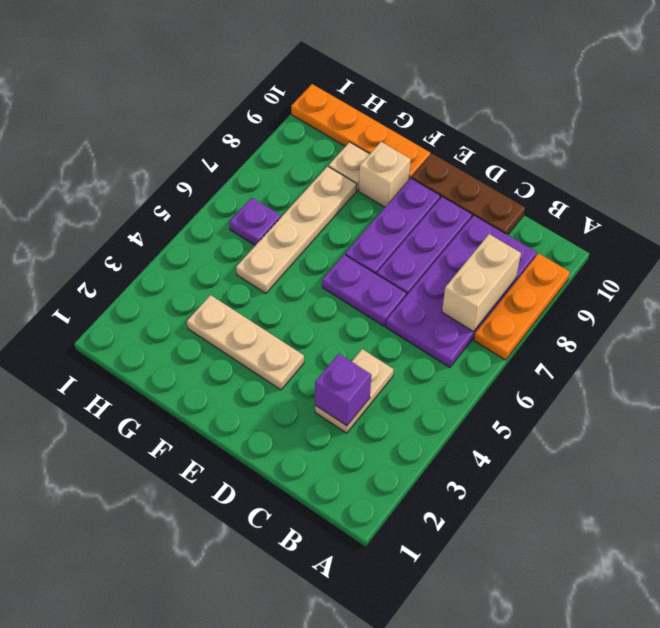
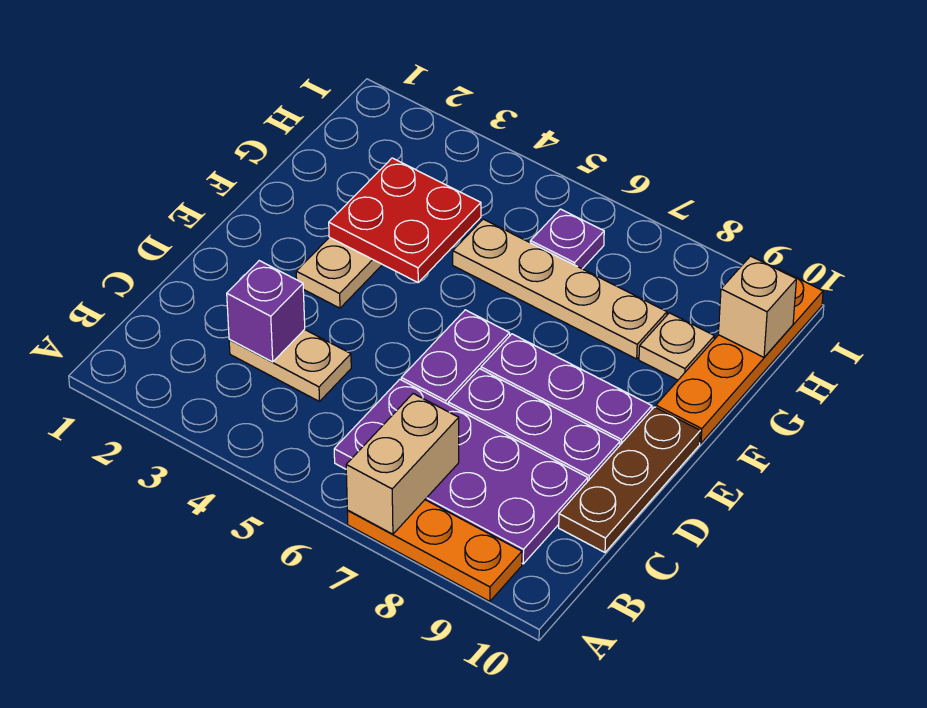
tan brick B7:B8 level 2 -> tan brick A7:B7 level 2
none -> red plate F3:G4 level 2
tan brick F9 level 1 -> tan brick H10 level 2

